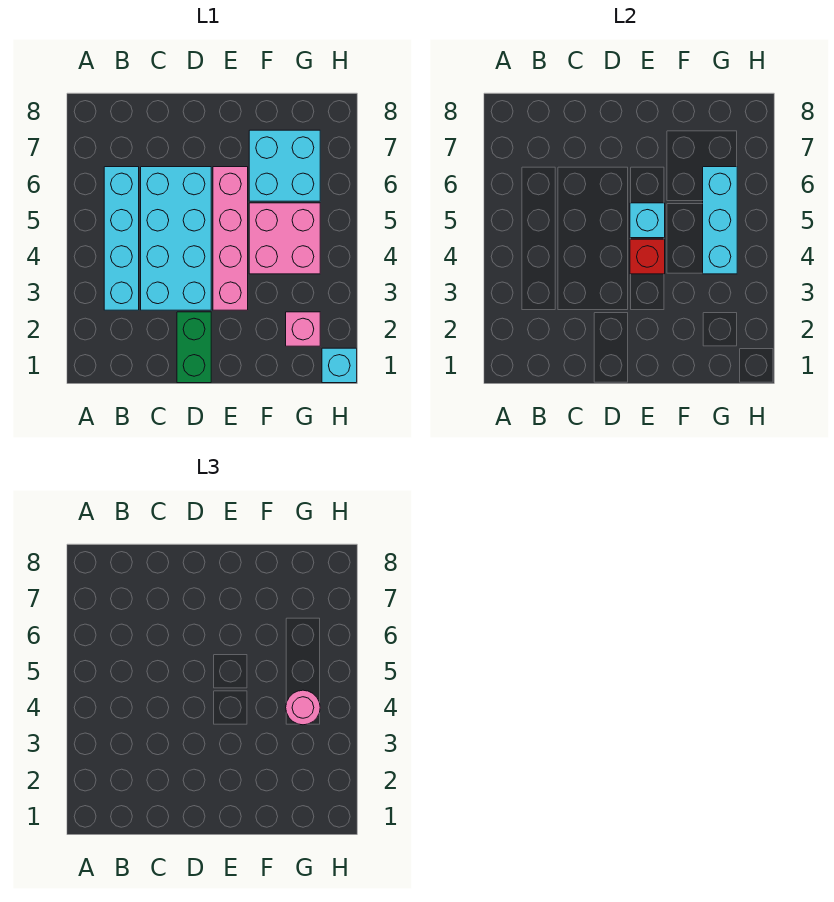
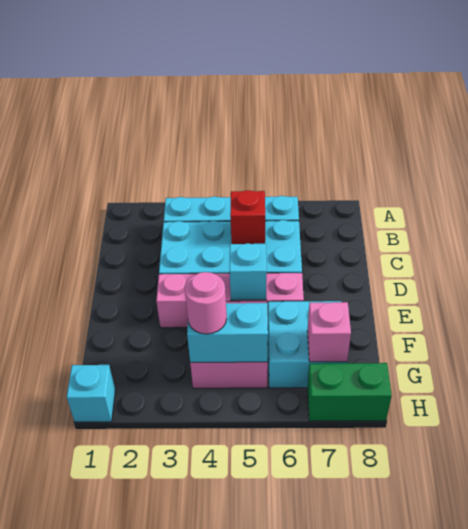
green brick D1:D2 level 1 -> green brick H7:H8 level 1
red brick E4 level 2 -> red brick C5 level 2
pink brick G2 level 1 -> pink brick G7 level 2
cyan brick G4:G6 level 2 -> cyan brick G4:G5 level 2

